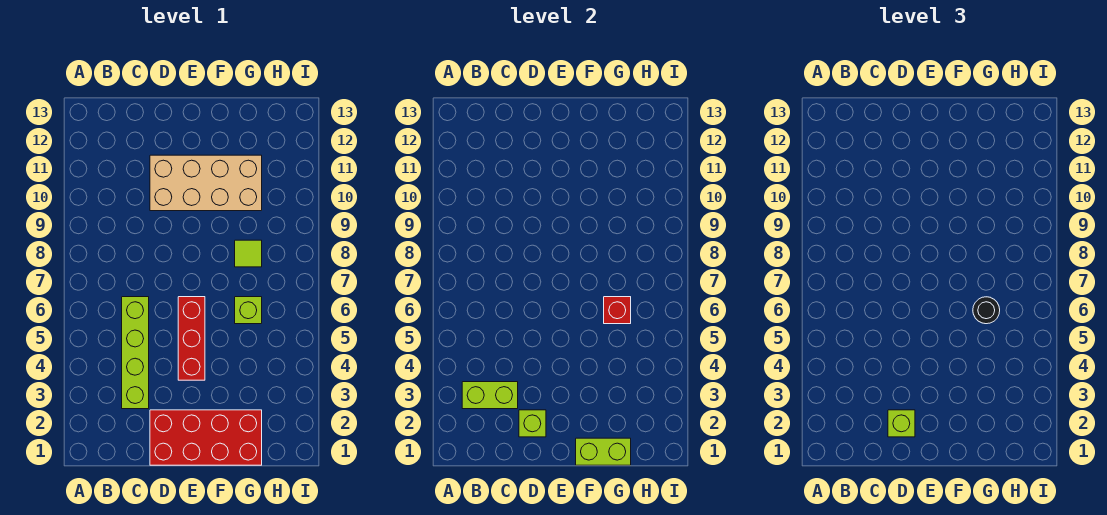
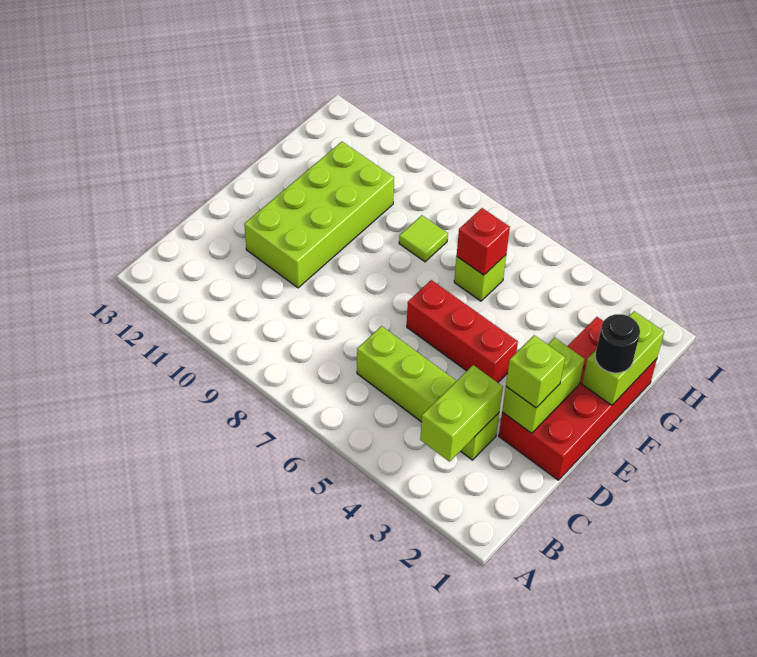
lime brick D2 level 2 -> lime brick D2:E2 level 2
tan brick D10:G11 level 1 -> lime brick D10:G11 level 1
black round brick G6 level 3 -> black round brick F1 level 3

